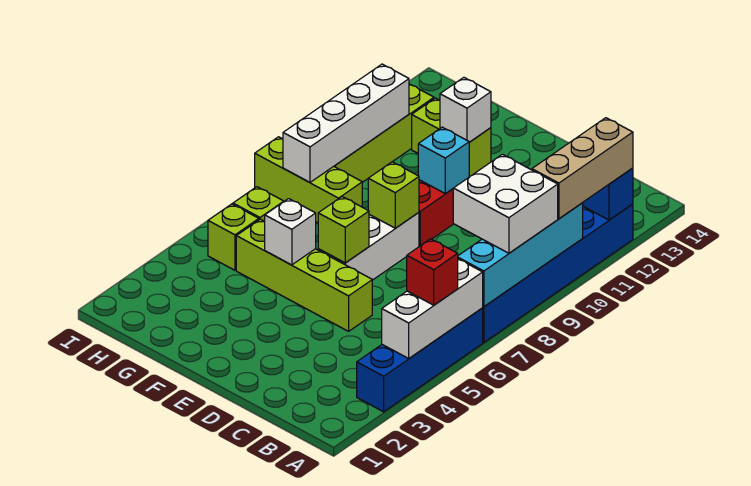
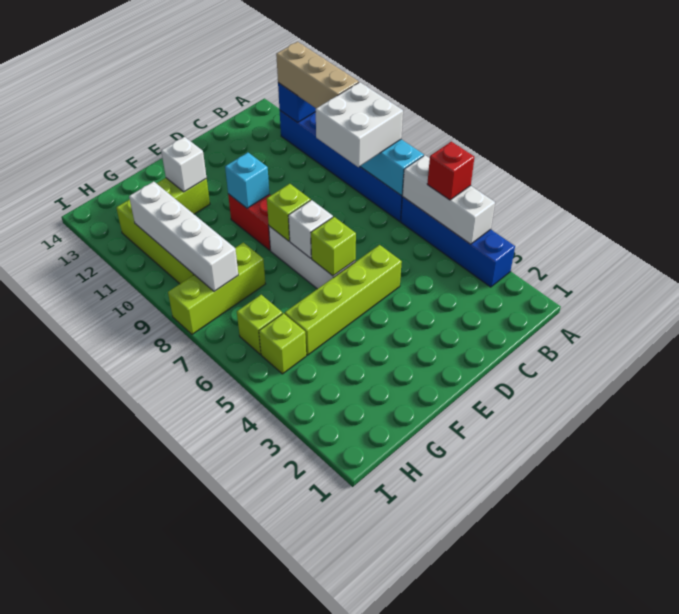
white brick F5 level 2 -> white brick E7 level 2

